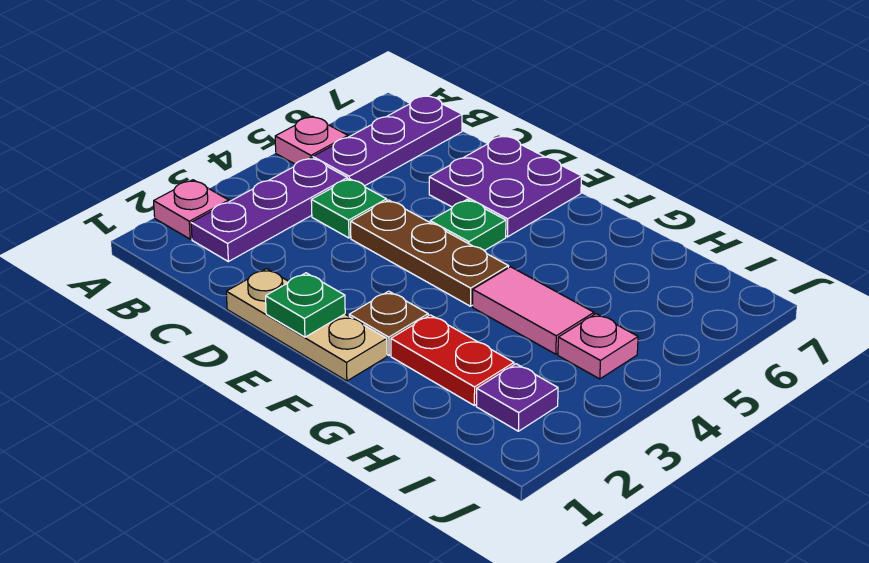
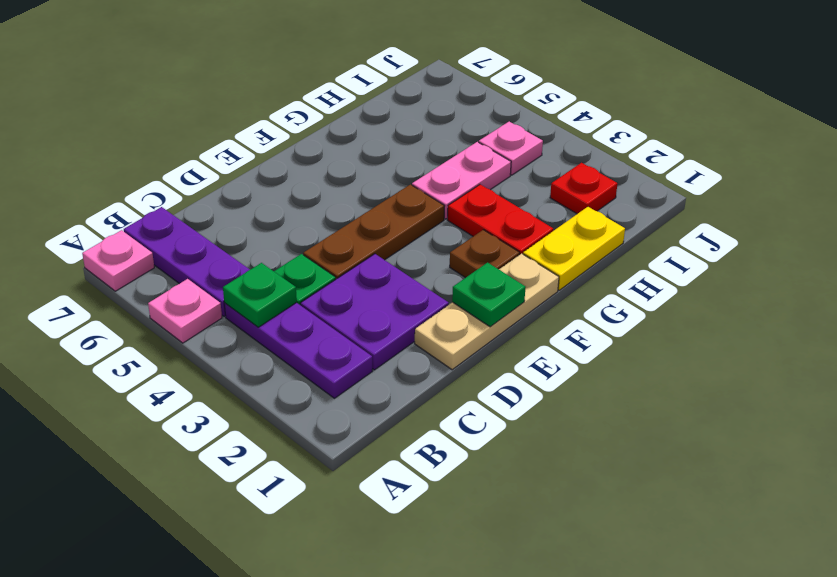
pink plate A2 level 1 -> pink plate A7 level 1
purple plate D6:E7 level 1 -> purple plate C2:D3 level 1
green plate E5 level 1 -> green plate B4 level 2
none -> yellow plate G1:H1 level 1
red plate G2:H2 level 1 -> red plate G2:G3 level 1
pink tile G4:H4 level 1 -> pink plate G4:H4 level 1
purple plate I2 level 1 -> red plate I2 level 1

